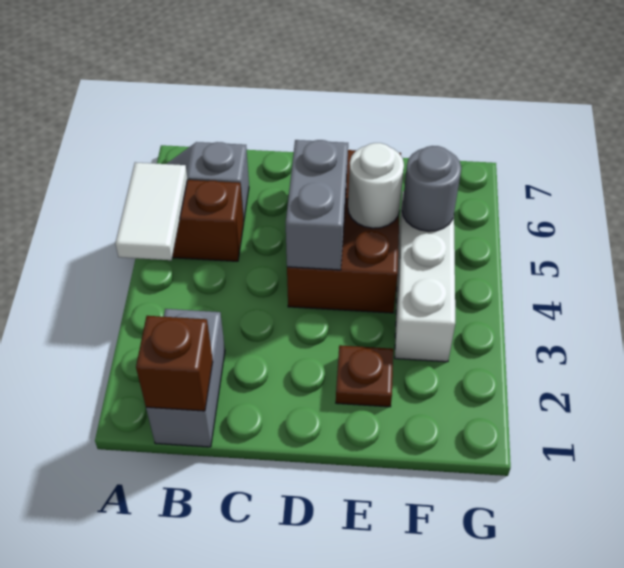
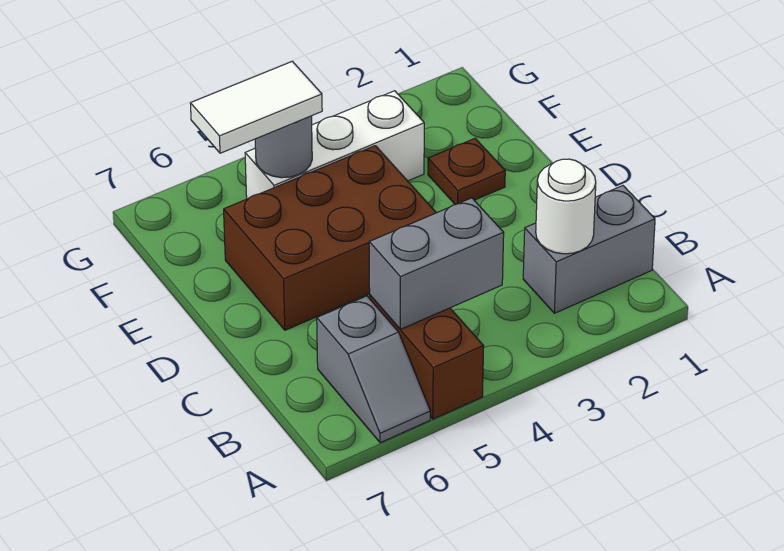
white tile A4:A5 level 2 -> white tile F5:F6 level 3
brown brick B1 level 2 -> none
grey brick D4:D5 level 2 -> grey brick B4:B5 level 2
white round brick E5 level 2 -> white round brick B2 level 2

